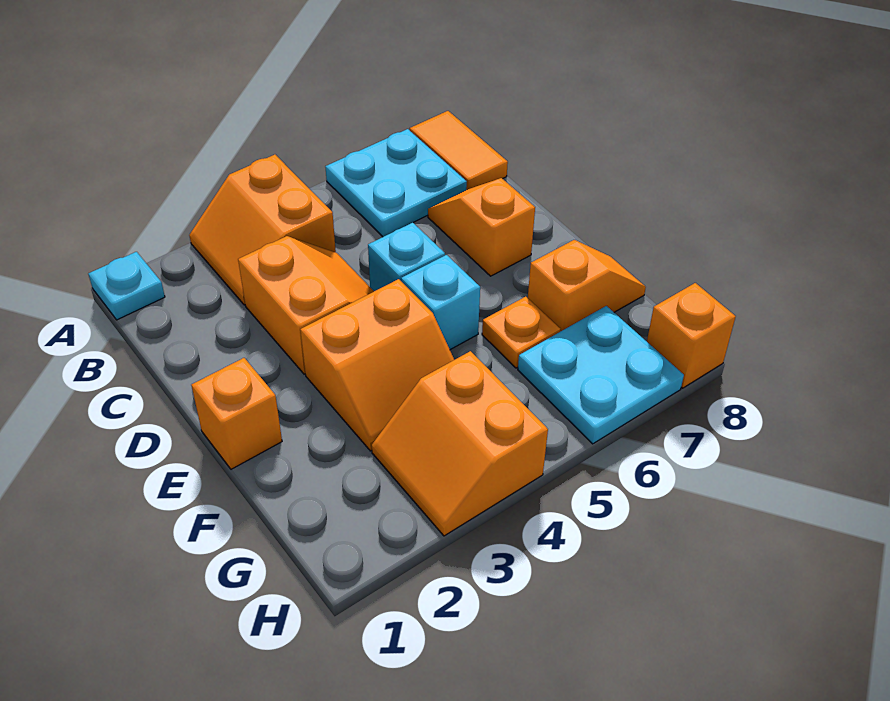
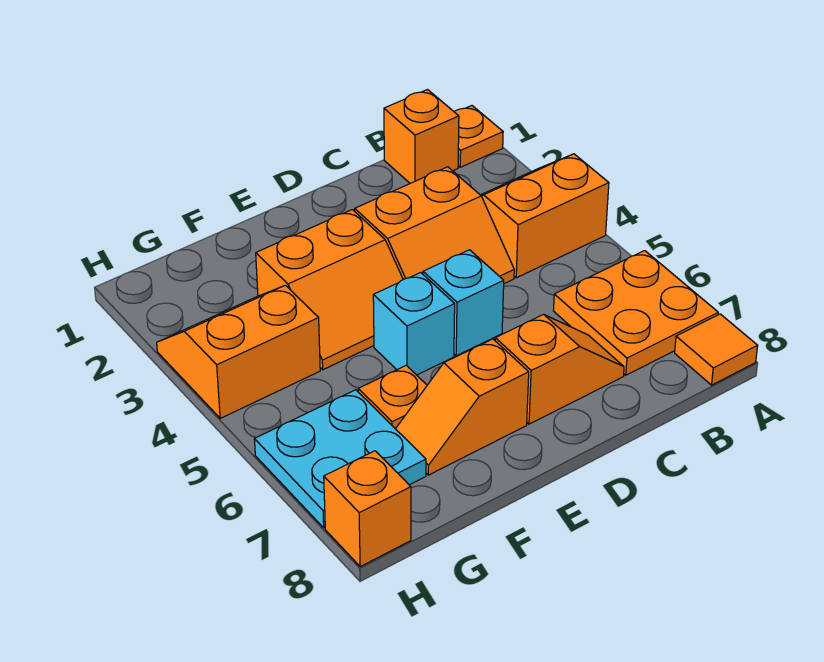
cyan plate A1 level 1 -> orange plate A1 level 1
cyan plate A6:B7 level 1 -> orange plate A6:B7 level 1
orange tile A8:B8 level 1 -> orange tile A8 level 1
orange brick E1 level 1 -> orange brick B1 level 1
orange slope E3:F4 level 1 top E -> orange slope E3:F4 level 1 top 3
orange slope F7:F8 level 1 top 7 -> orange slope E7:F7 level 1 top E

